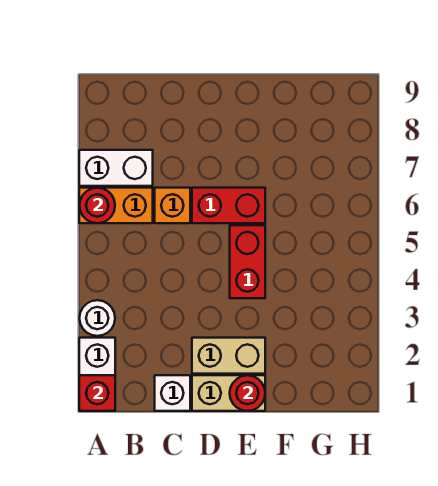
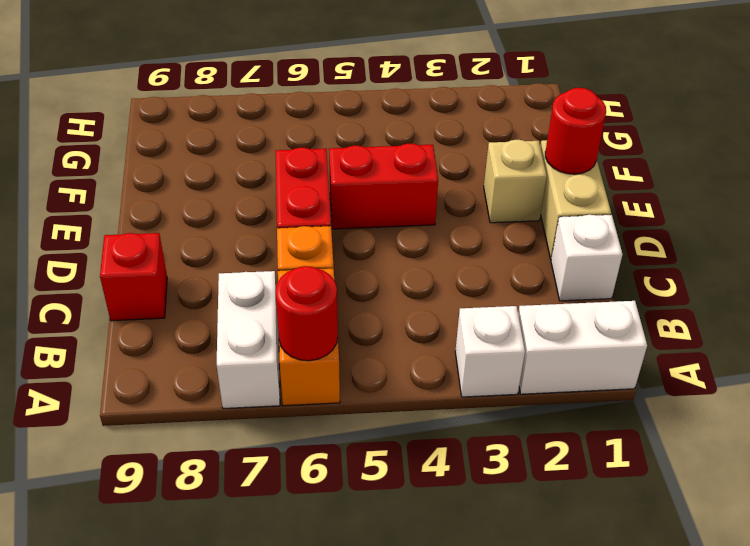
red brick A1 level 2 -> red brick C9 level 1
white round brick A3 level 1 -> white brick A3 level 1
tan brick D2:E2 level 1 -> tan brick E2 level 1

